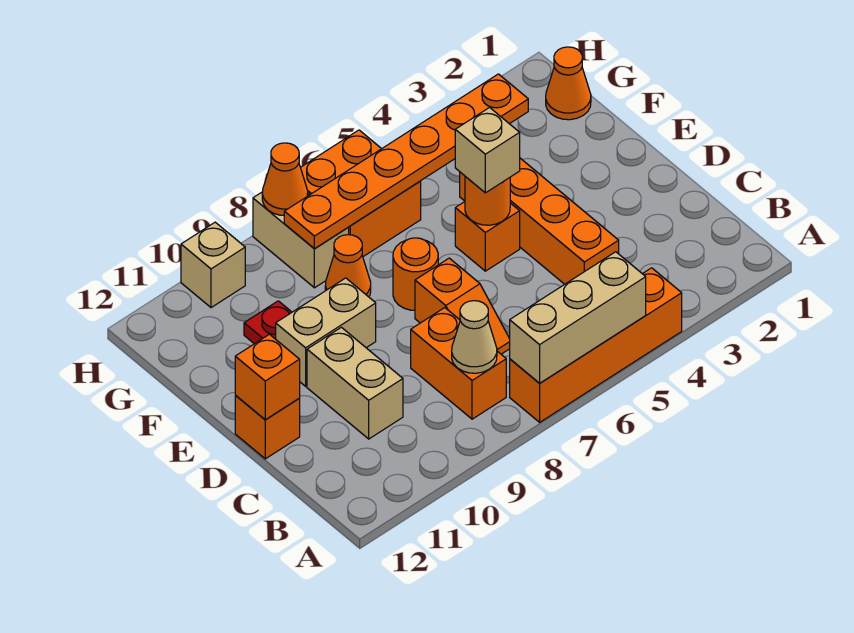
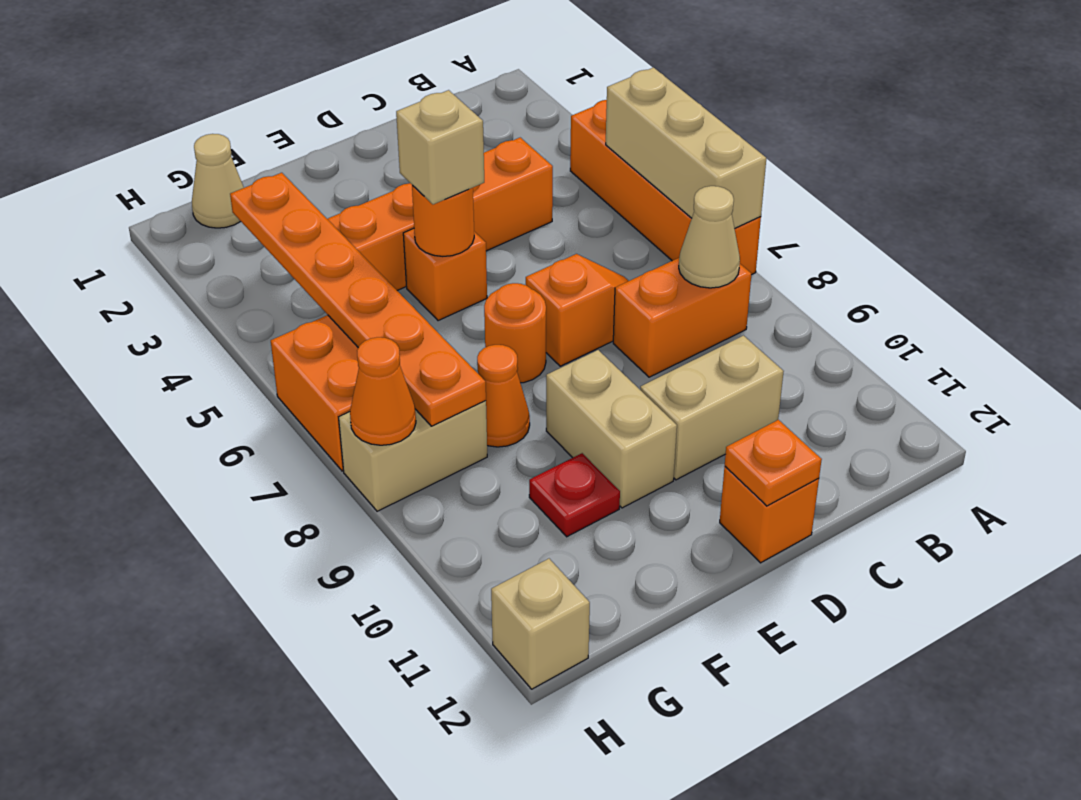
orange brick D12 level 2 -> orange plate D12 level 2
orange cone G1 level 1 -> tan cone G1 level 1
tan brick H10 level 1 -> tan brick H12 level 1

